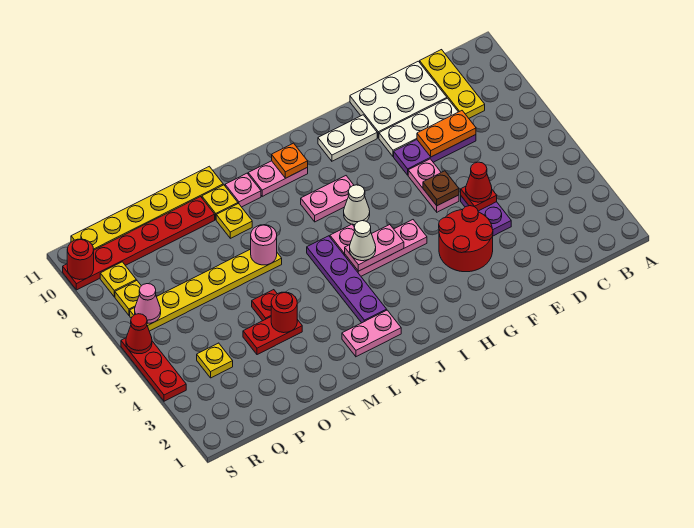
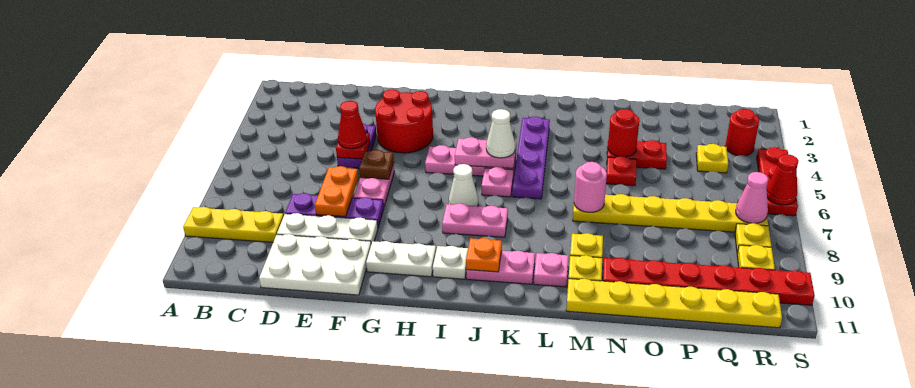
yellow plate C9:C11 level 1 -> yellow plate A9:C9 level 1
orange plate D8:E8 level 2 -> orange plate E7:E8 level 2
none -> white plate I10 level 1
pink plate K2:L2 level 1 -> none
red round brick S10 level 2 -> red round brick R3 level 1

